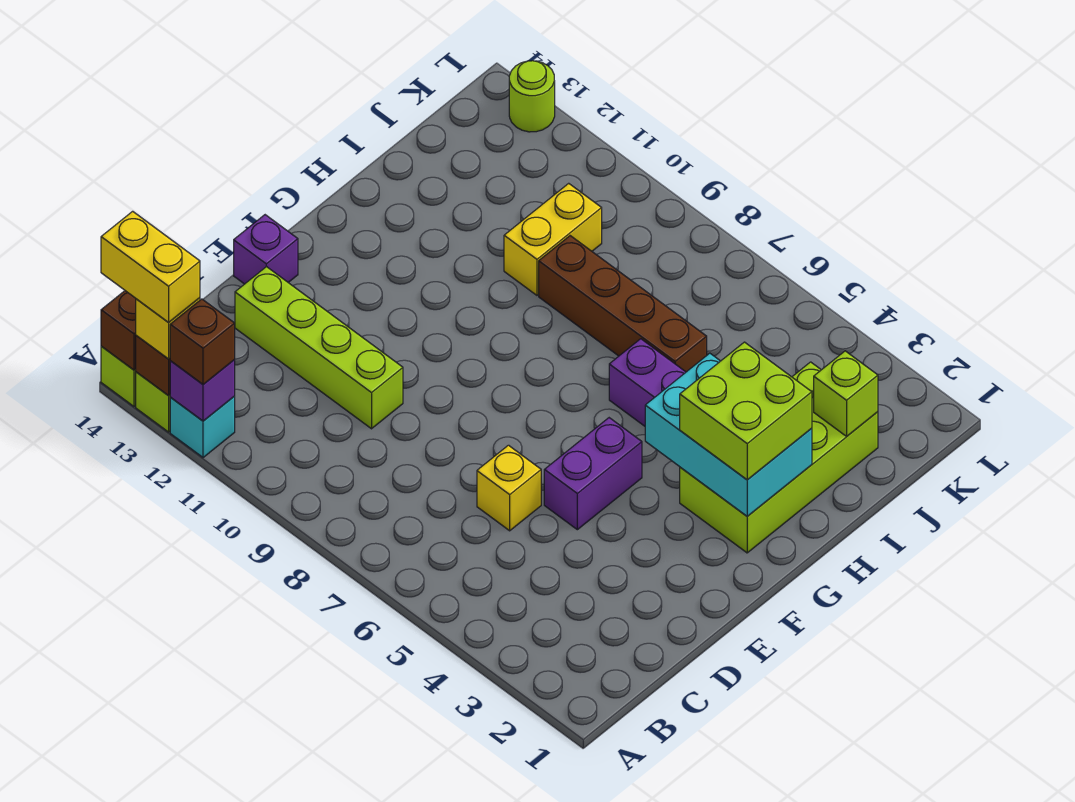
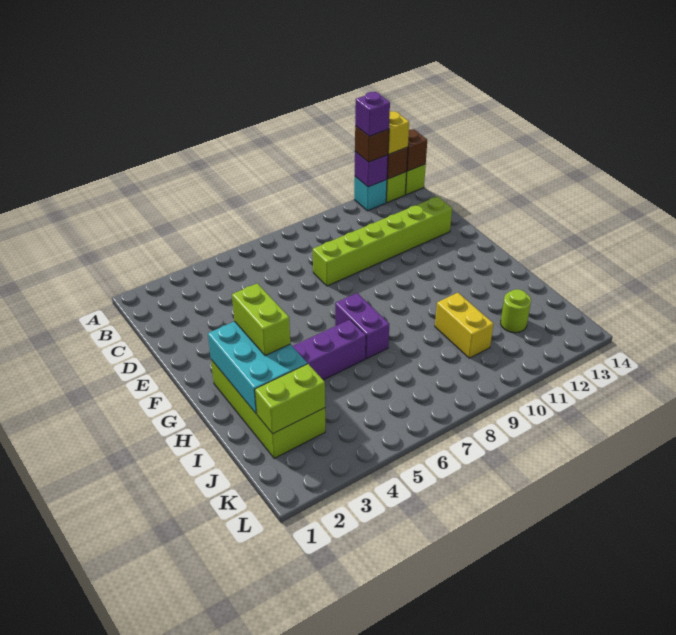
yellow brick A13:A14 level 4 -> none
yellow brick D6 level 1 -> none
lime brick D10:D13 level 1 -> lime brick D8:D13 level 1
purple brick E5:F5 level 1 -> purple brick G7:H7 level 1
purple brick E14 level 1 -> purple brick A12 level 4
cyan brick G2:H4 level 2 -> cyan brick G2:I3 level 2
lime brick G2:H3 level 3 -> lime brick G3:H3 level 3
brown brick I6:I9 level 1 -> none
lime brick J2 level 2 -> lime brick J2:J3 level 2
lime round brick L13 level 1 -> lime round brick J12 level 1

